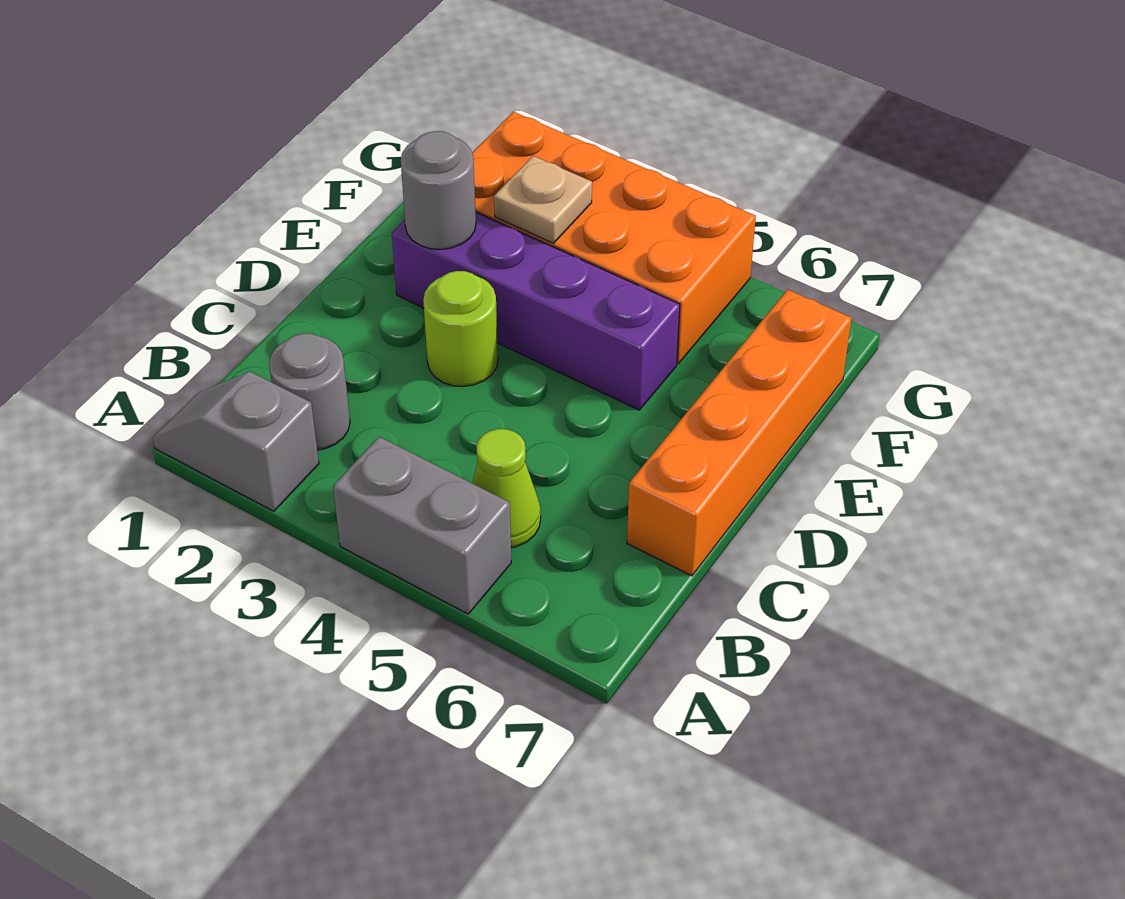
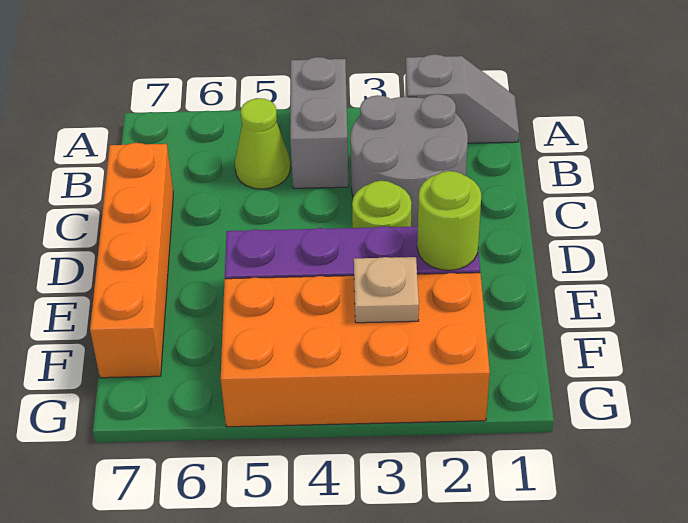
grey brick A4:A5 level 1 -> grey brick A4:B4 level 1
grey round brick B2 level 1 -> grey round brick B2:C3 level 1
grey round brick E2 level 2 -> lime round brick E2 level 2

